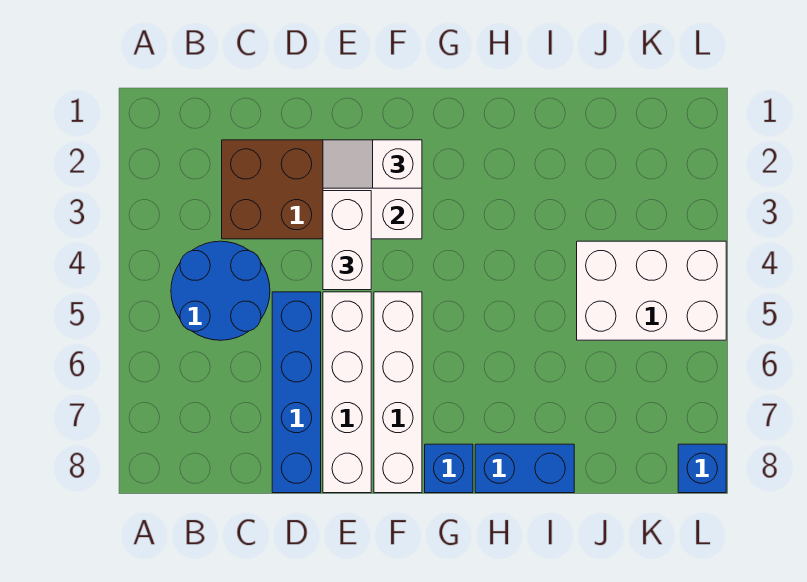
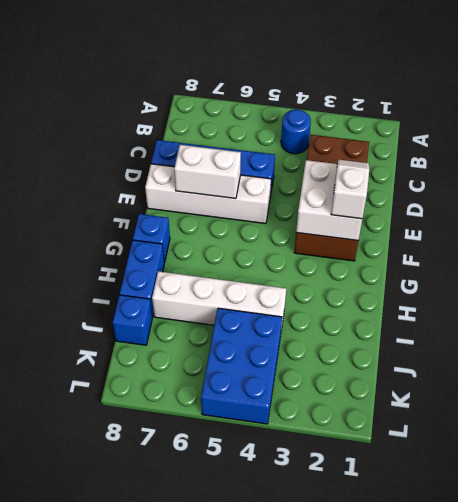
blue round brick B4:C5 level 1 -> blue round brick B4 level 1
white brick E3:E4 level 3 -> white brick E6:E7 level 2
white brick F5:F8 level 1 -> white brick I4:I7 level 1
white brick J4:L5 level 1 -> blue brick J4:L5 level 1
blue brick L8 level 1 -> blue brick J8 level 1

